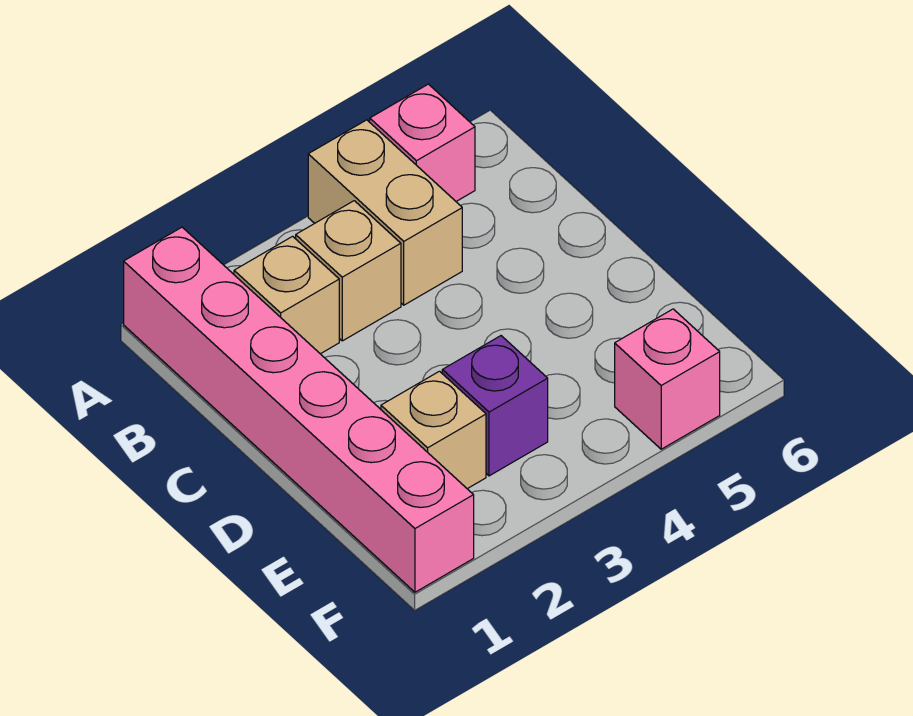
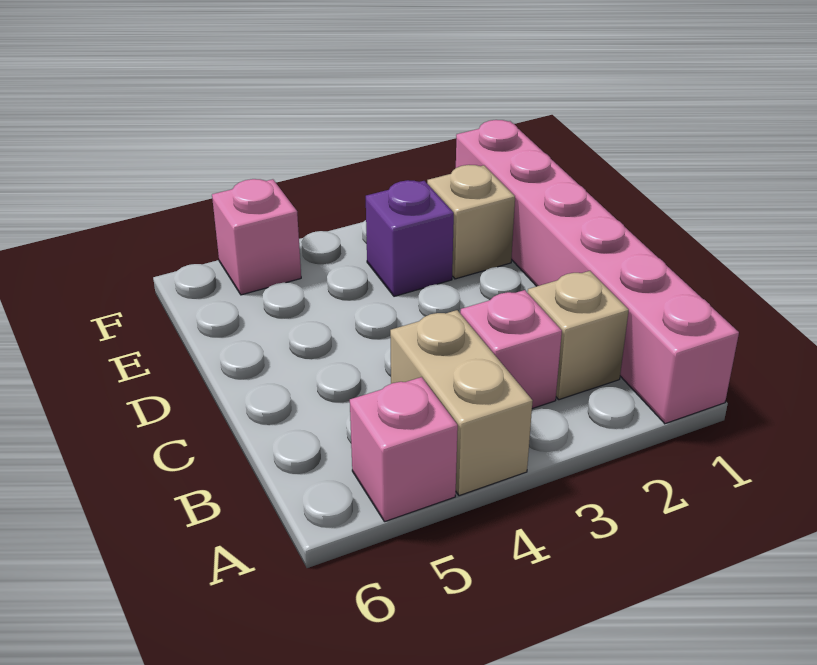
tan brick B3 level 1 -> pink brick B3 level 1

